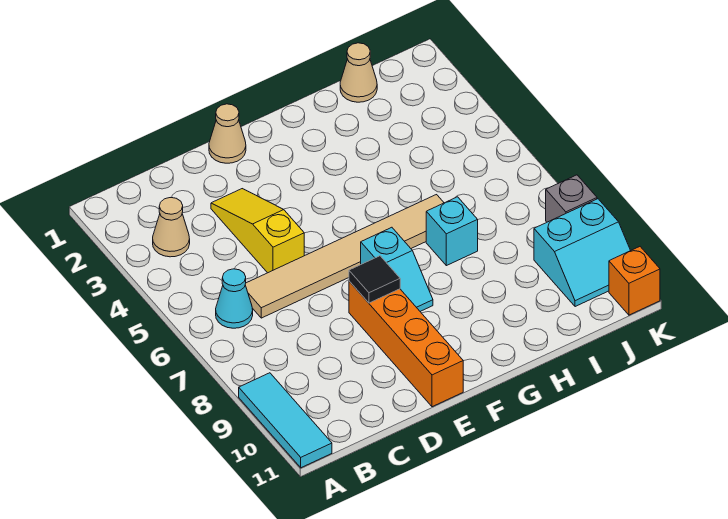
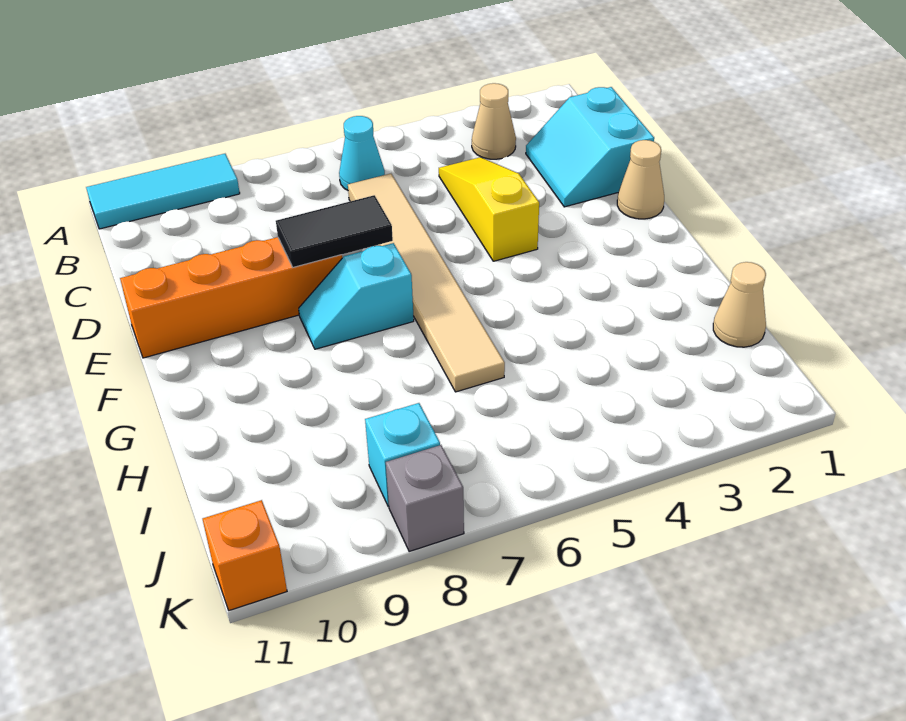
yellow slope D3:D5 level 1 top 5 -> yellow slope C4:E4 level 1 top E
black tile E8 level 2 -> black tile E7:E8 level 2
cyan brick H7 level 1 -> cyan brick J8 level 1
cyan slope J9:K10 level 1 top 9 -> cyan slope C1:D2 level 1 top 1

